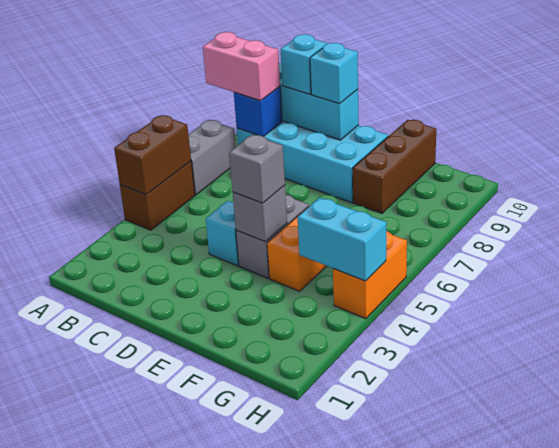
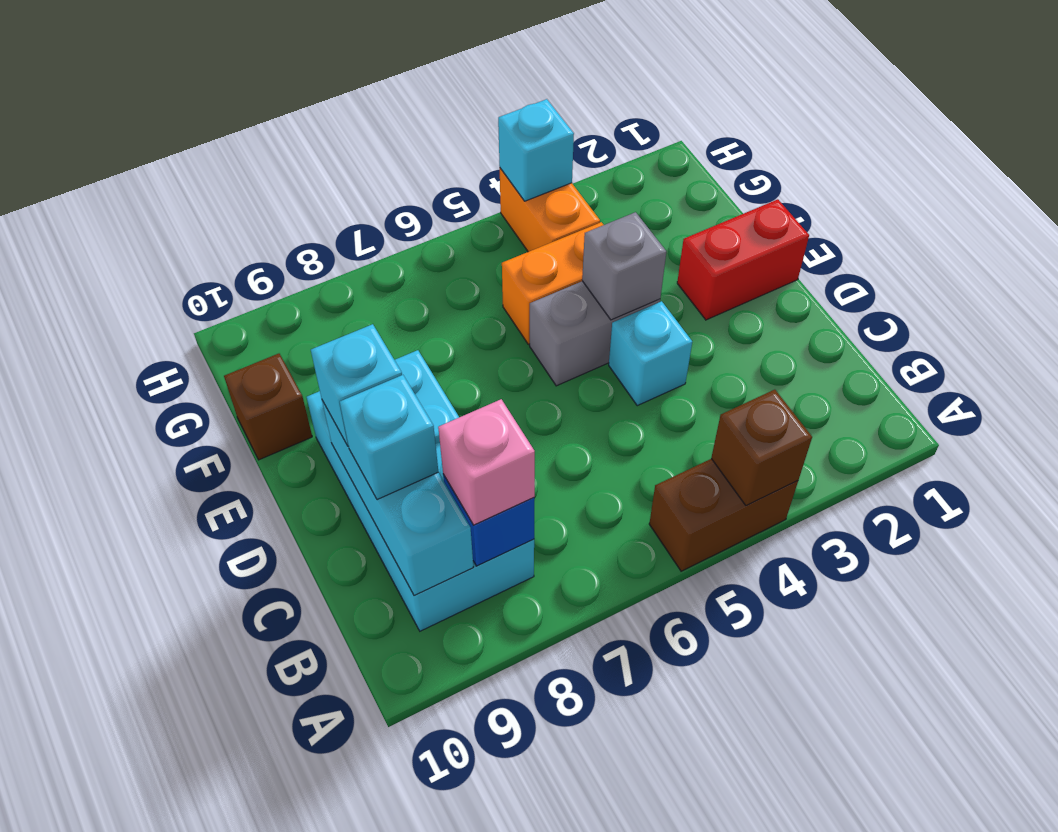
brown brick A4:A5 level 2 -> brown brick A4 level 2
grey brick A6:A7 level 1 -> none
pink brick A8:B8 level 3 -> pink brick B8 level 3
none -> red brick E1:E2 level 1
grey brick E4 level 3 -> none
brown brick F8:F10 level 1 -> brown brick F10 level 1
cyan brick G4:H4 level 2 -> cyan brick H4 level 2
orange brick H4:H5 level 1 -> orange brick G4:H4 level 1

